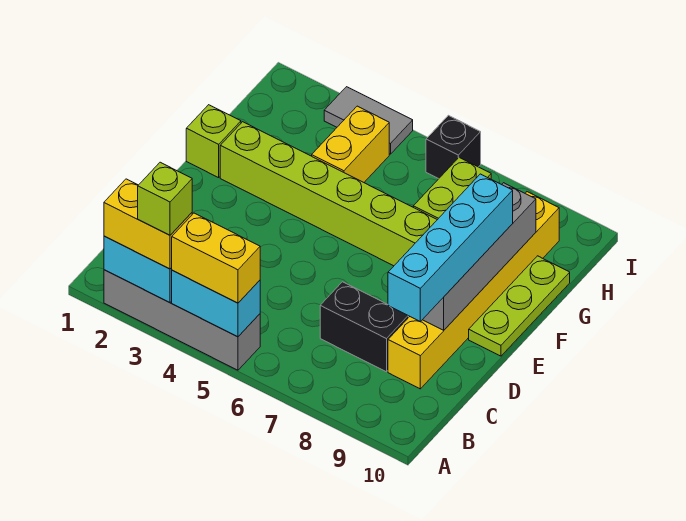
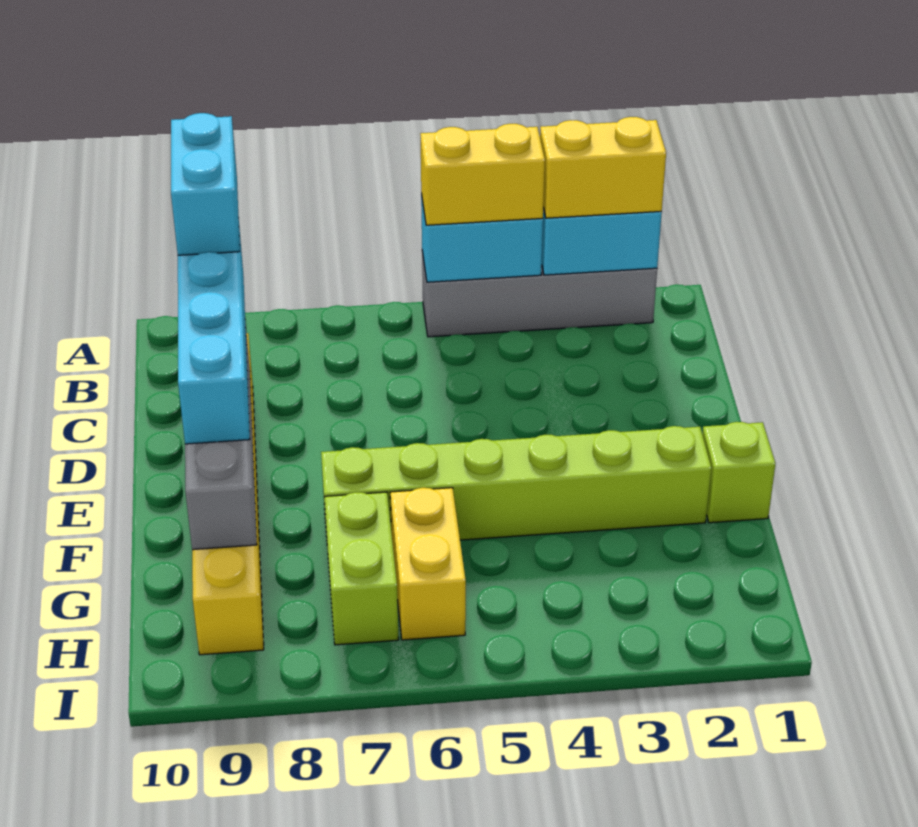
lime brick A3 level 4 -> none
none -> cyan brick B9:C9 level 4
black brick C7:C8 level 1 -> none
lime plate E10:G10 level 1 -> none
yellow brick G4:H4 level 1 -> yellow brick G6:H6 level 1
grey tile I3:I4 level 1 -> none
black brick I6 level 1 -> none

